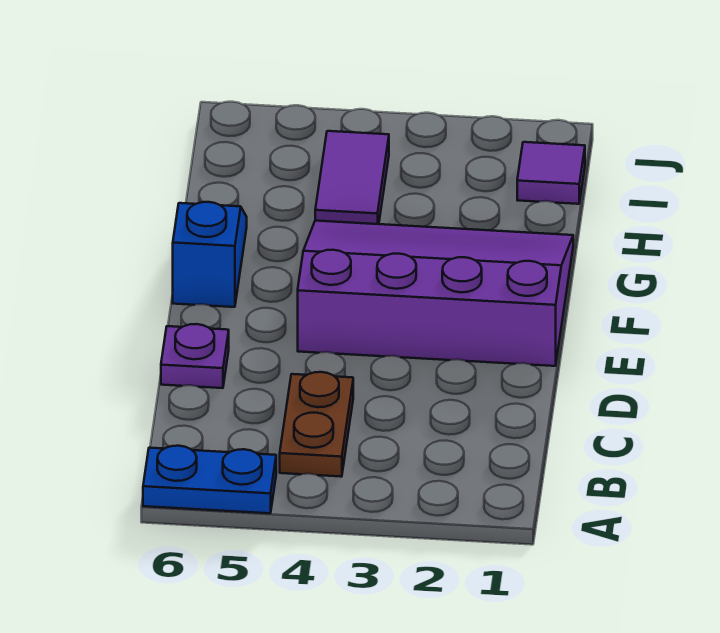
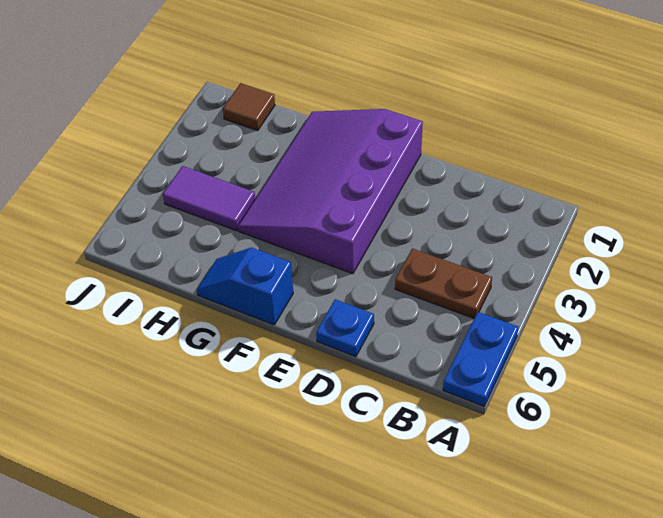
purple plate D6 level 1 -> blue plate D6 level 1
purple tile I1 level 1 -> brown tile I1 level 1

